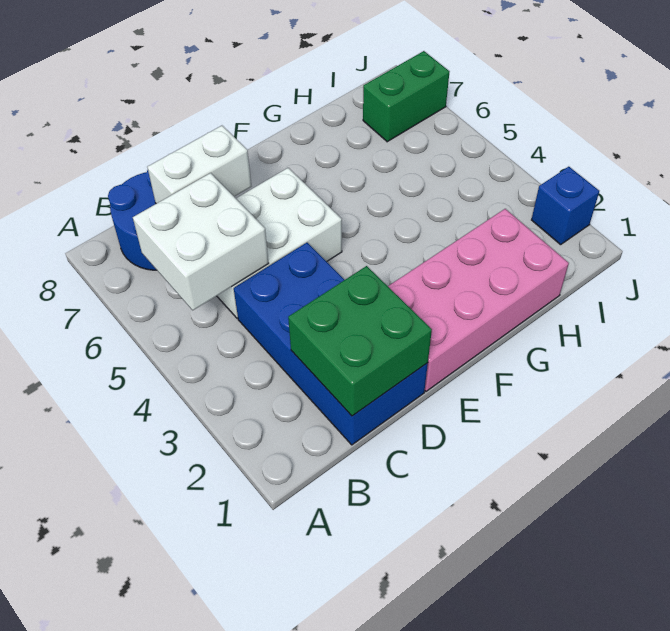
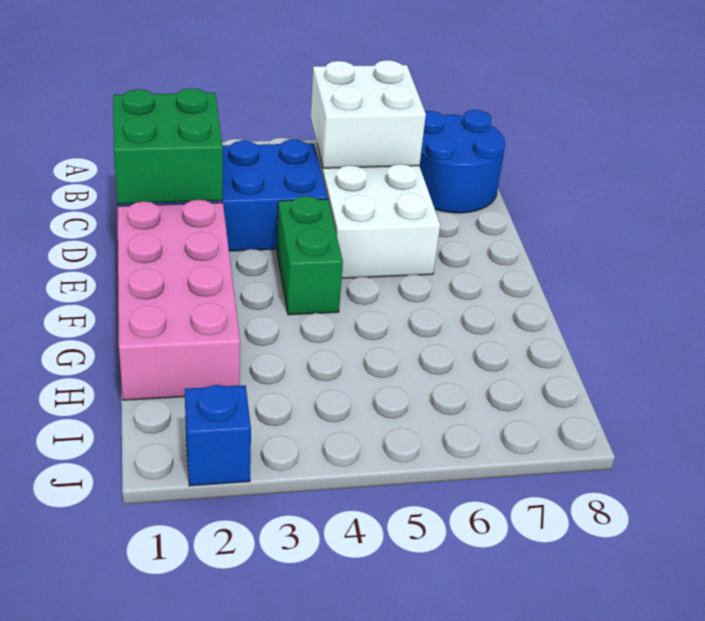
white brick C7:D7 level 2 -> none
green brick I7:J7 level 1 -> green brick E4:F4 level 1

